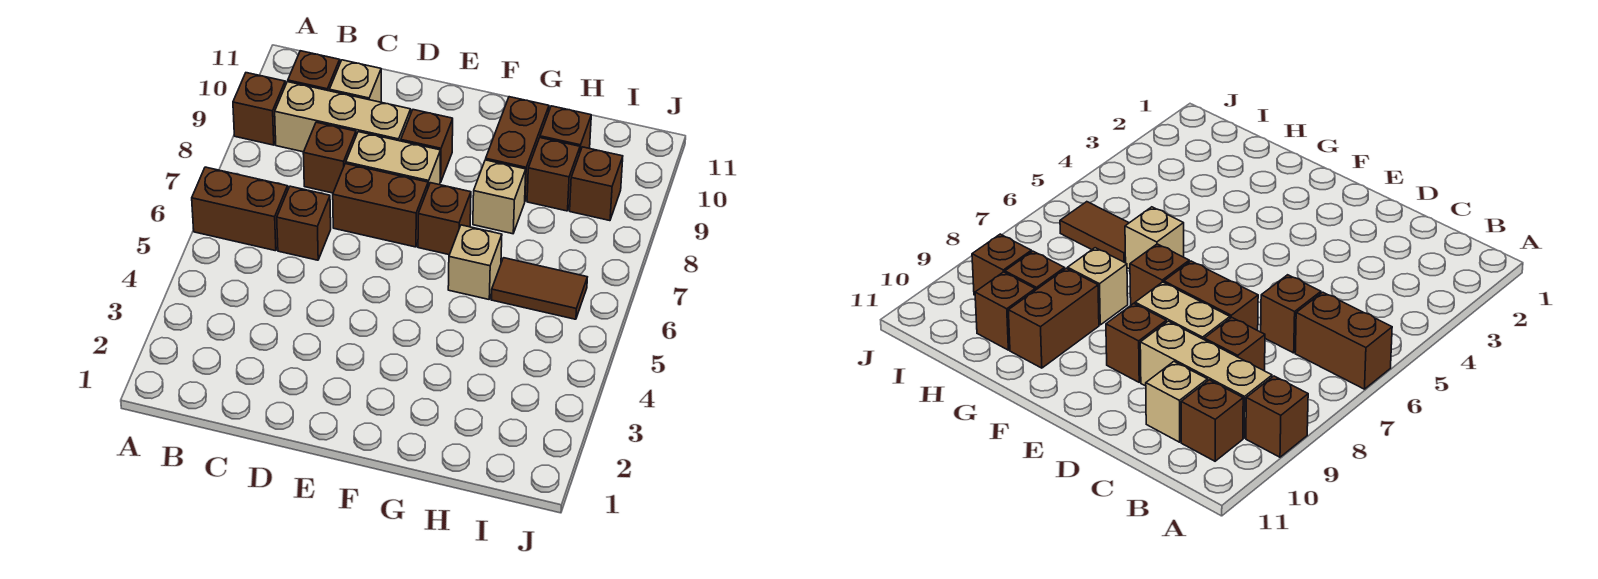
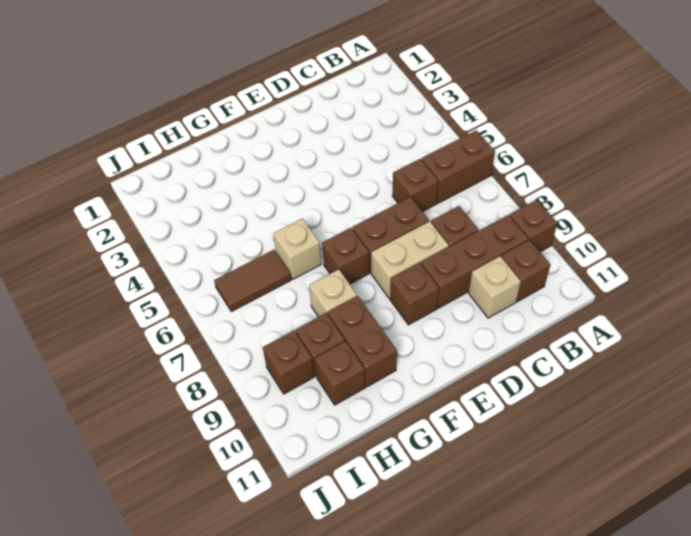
tan brick B9:D9 level 1 -> brown brick B9:D9 level 1

